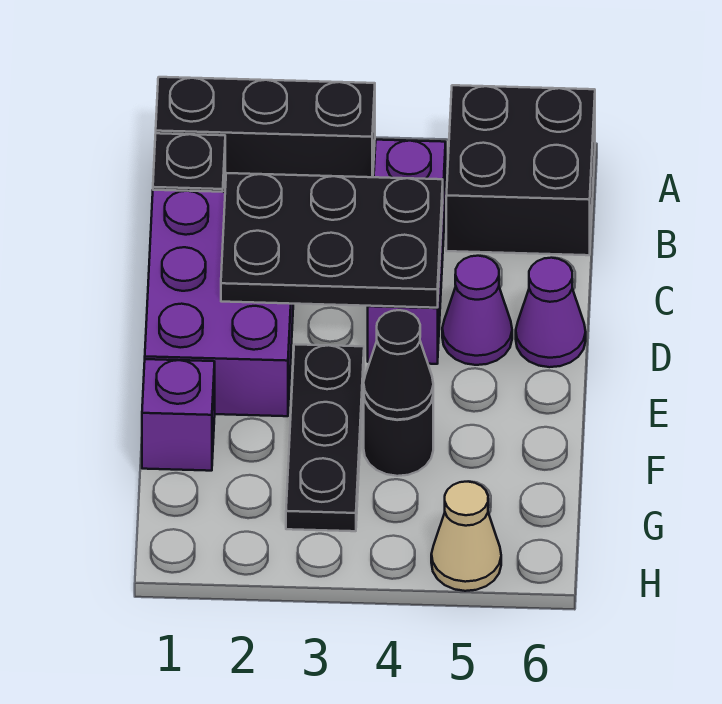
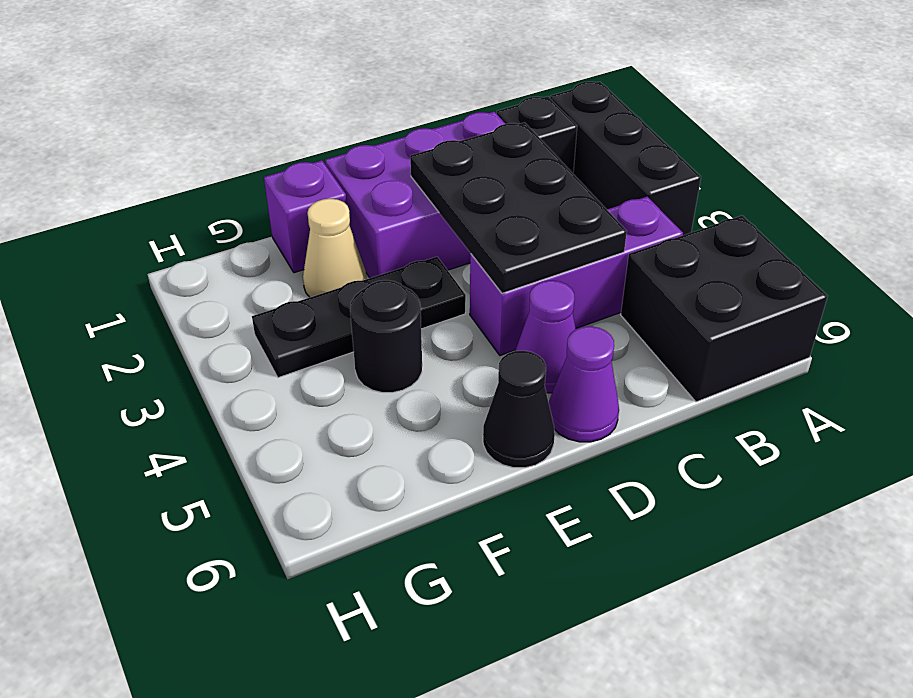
black cone F4 level 2 -> black cone E6 level 1
tan cone H5 level 1 -> tan cone F2 level 1

